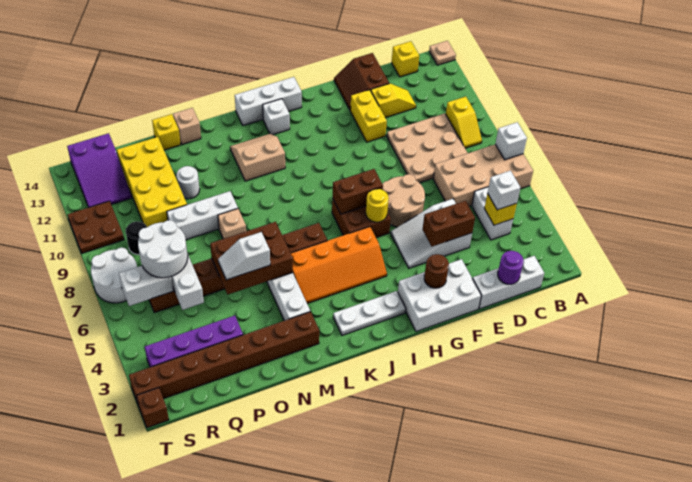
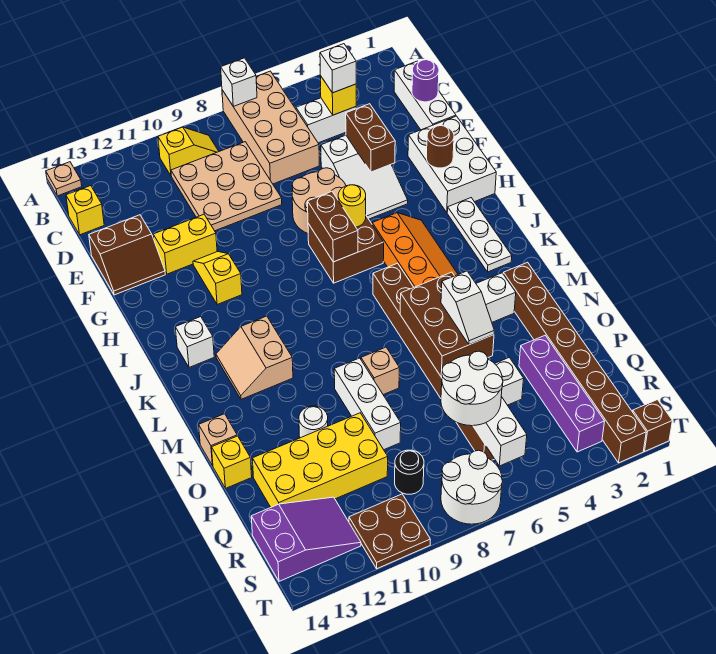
yellow slope D12:E12 level 1 top E -> yellow slope G11:H11 level 1 top H
white brick I14:K14 level 1 -> none

